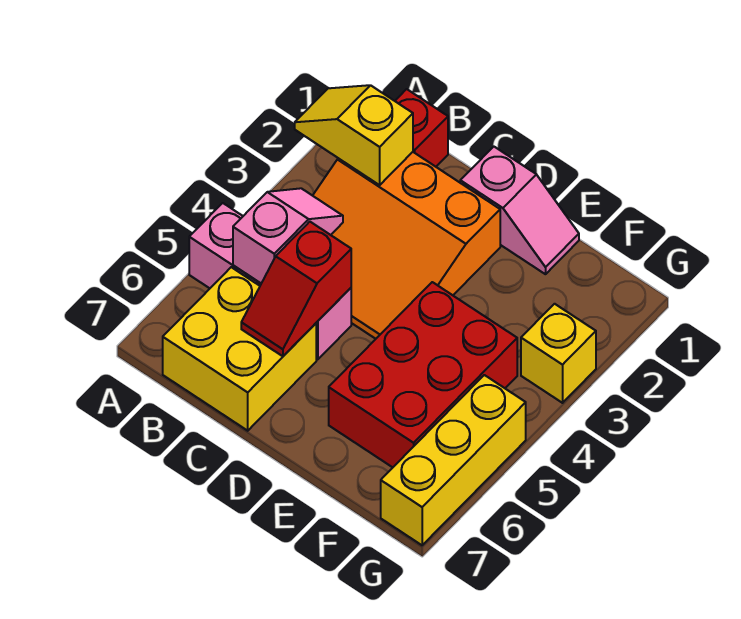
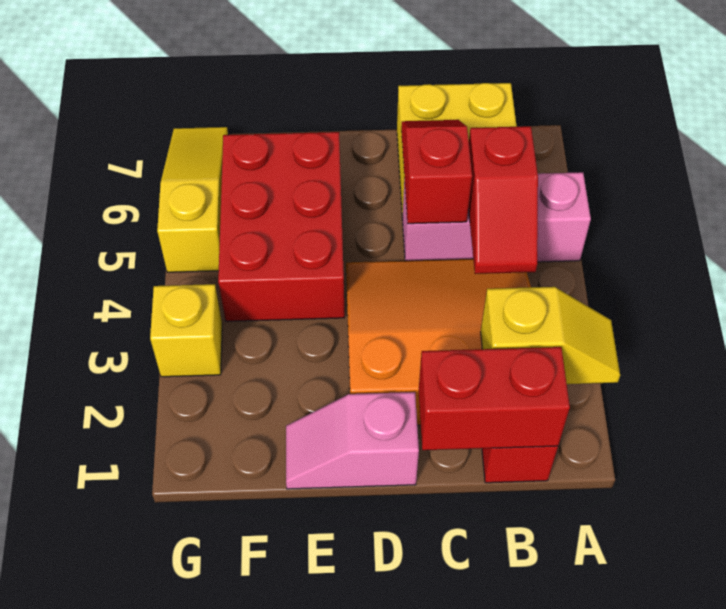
none -> red brick B1:C1 level 2
pink slope B4:B5 level 2 top 5 -> red slope B4:B5 level 2 top 5
yellow brick G5:G7 level 1 -> yellow slope G5:G7 level 1 top 5

